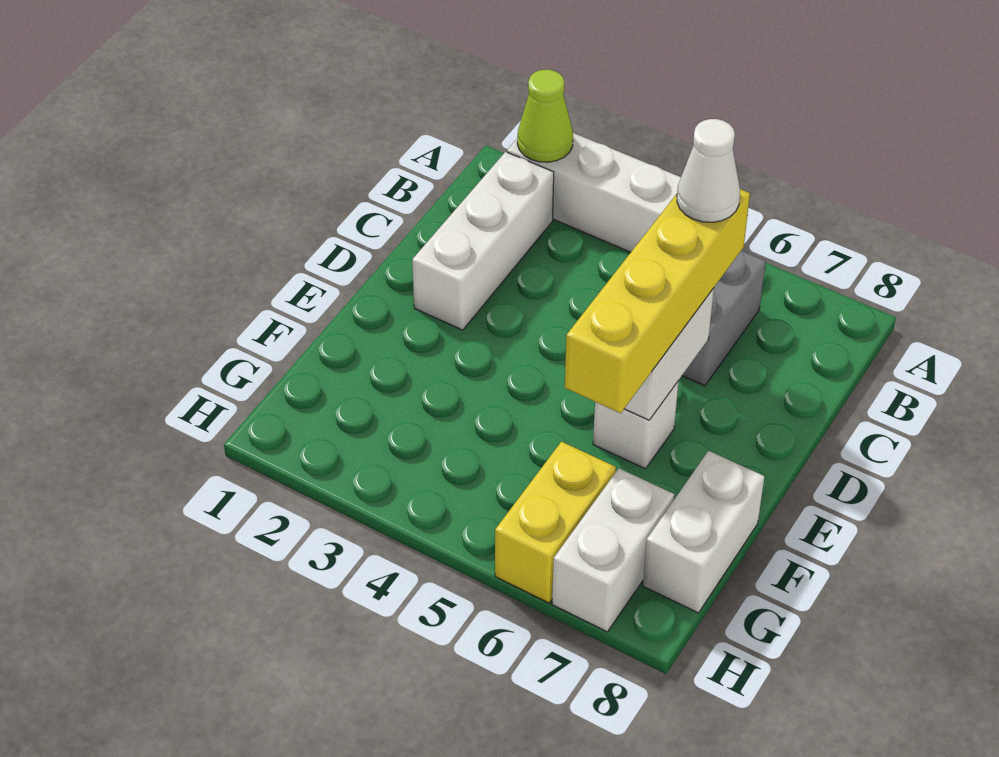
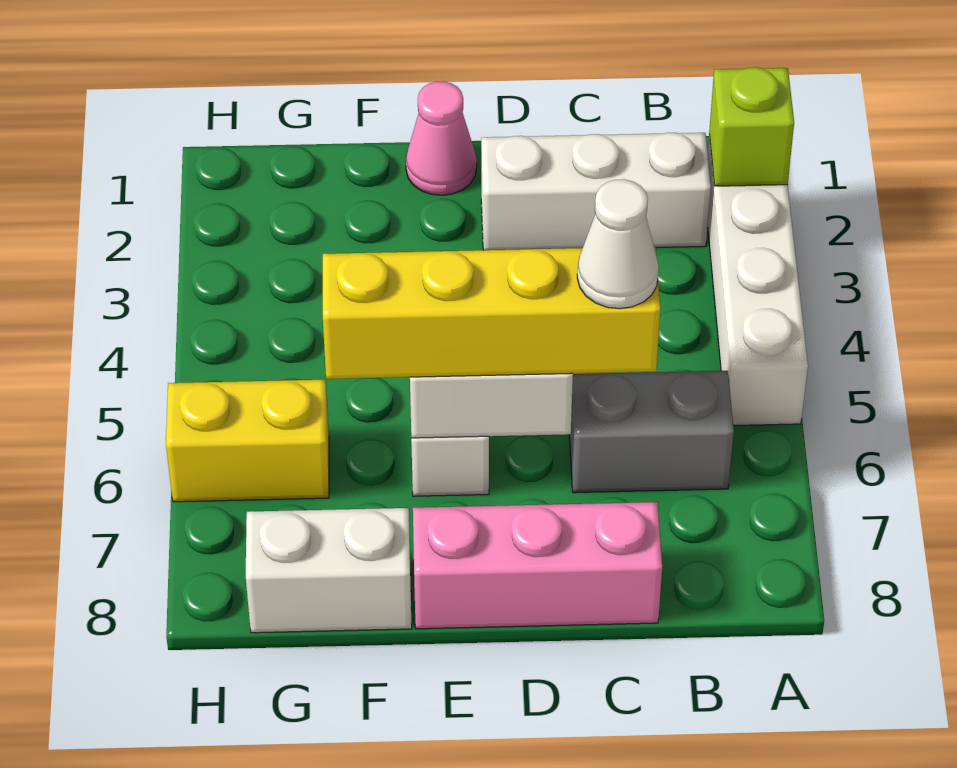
lime cone A2 level 2 -> lime brick A2 level 2
none -> pink brick C8:E8 level 1
none -> pink cone E1 level 1
white brick G7:H7 level 1 -> none

